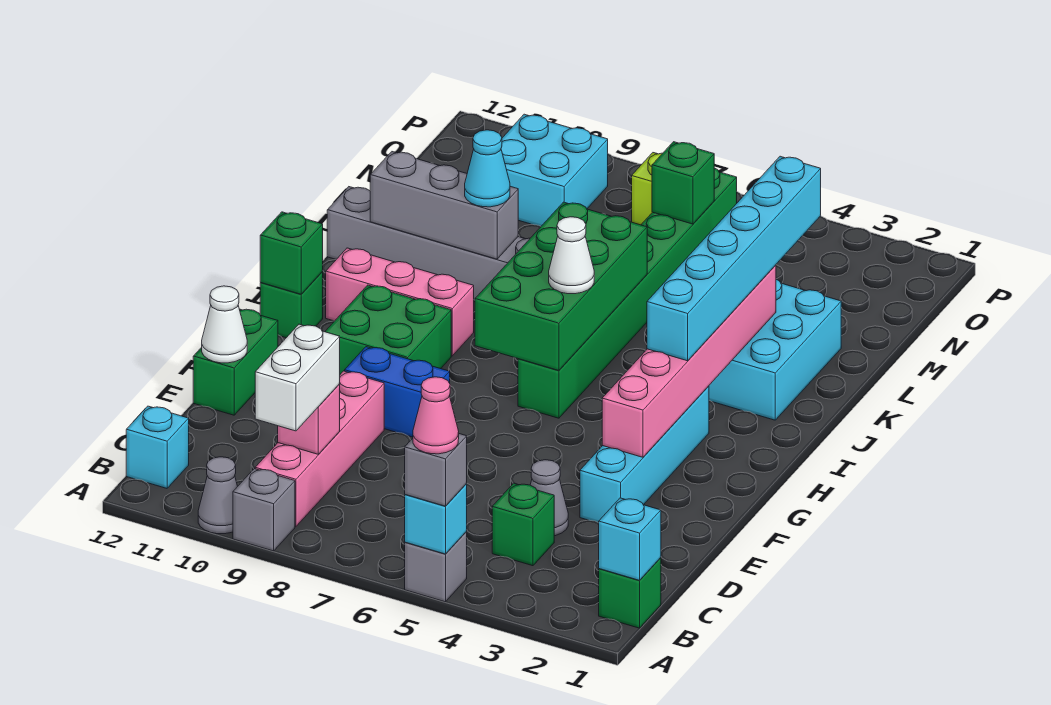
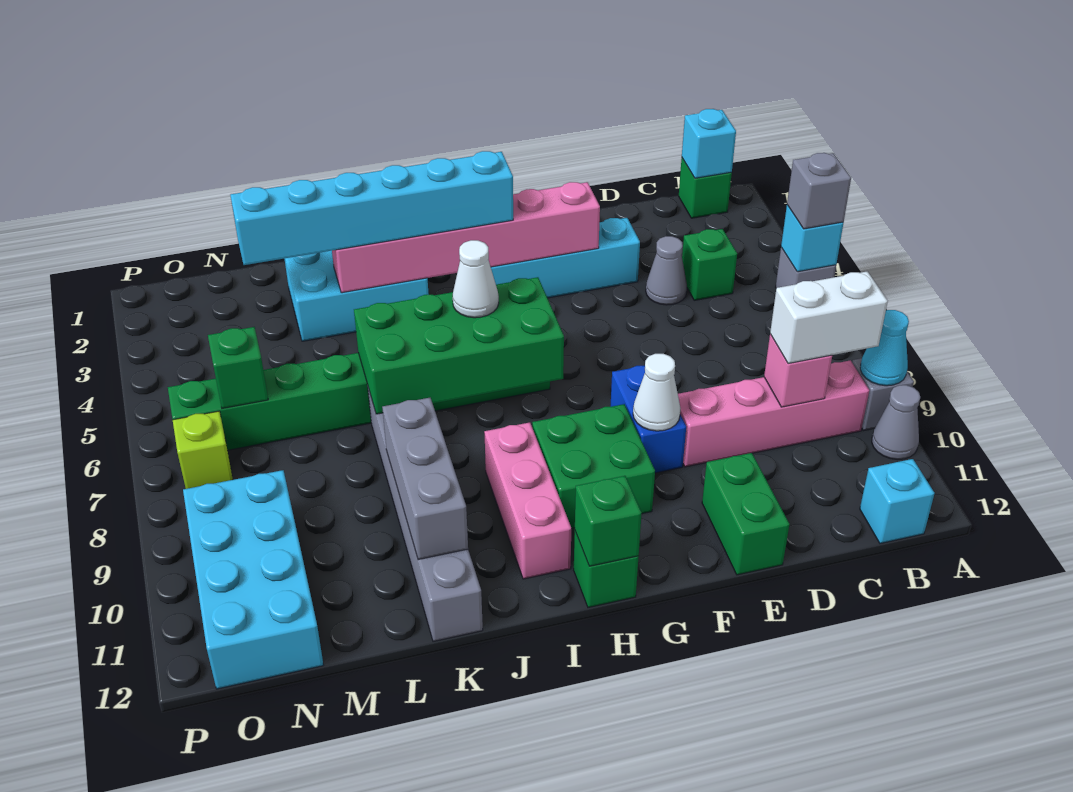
pink cone A5 level 4 -> none
green brick E12:F12 level 1 -> green brick E11:E12 level 1
white cone E12 level 2 -> white cone F9 level 2
cyan cone K9 level 3 -> cyan cone A9 level 2
cyan brick N9:O10 level 1 -> cyan brick N9:O12 level 1

